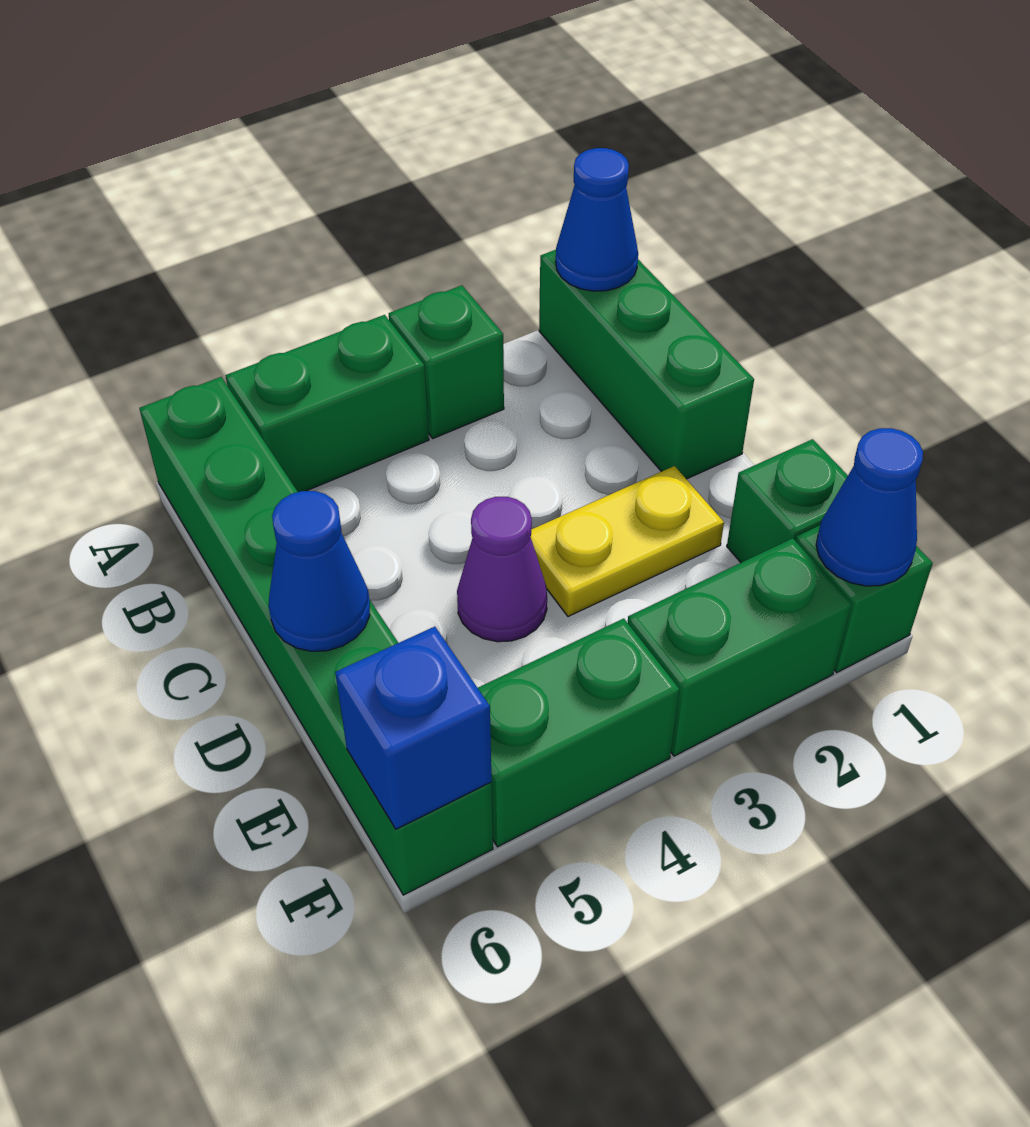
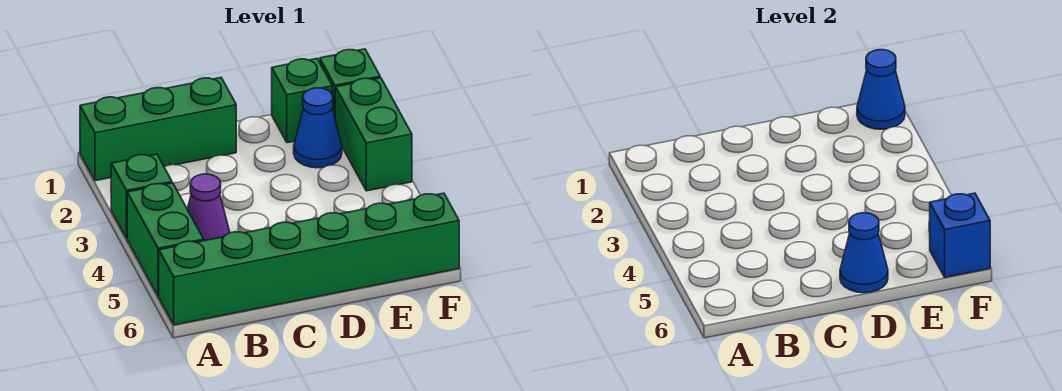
blue cone A1 level 2 -> blue cone E2 level 1
yellow plate D2:D3 level 1 -> none
purple cone D4 level 1 -> purple cone B4 level 1
green brick F4:F5 level 1 -> none

